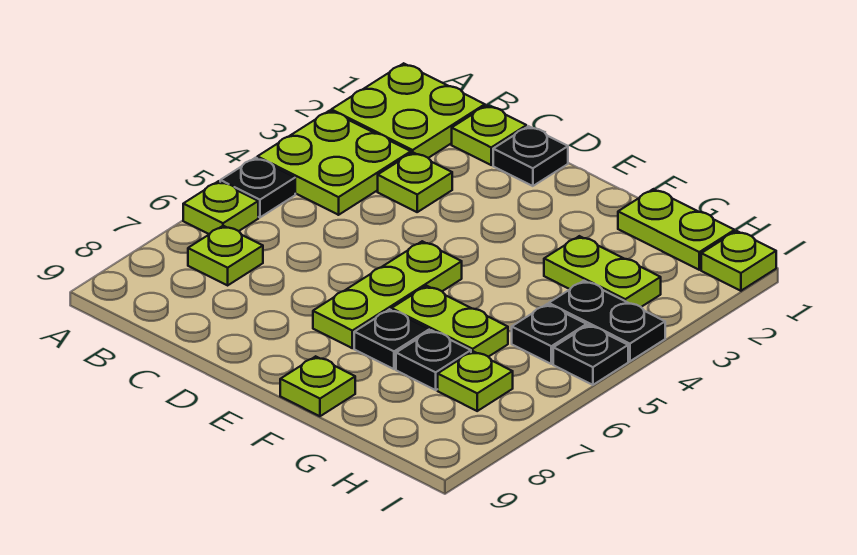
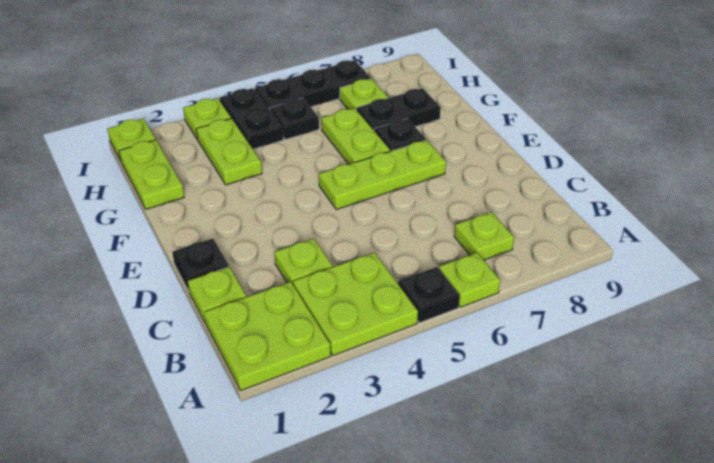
lime plate F9 level 1 -> lime plate I3 level 1
black plate G7 level 1 -> black plate G7:G8 level 1
black plate I5 level 1 -> black plate I5:I7 level 1

